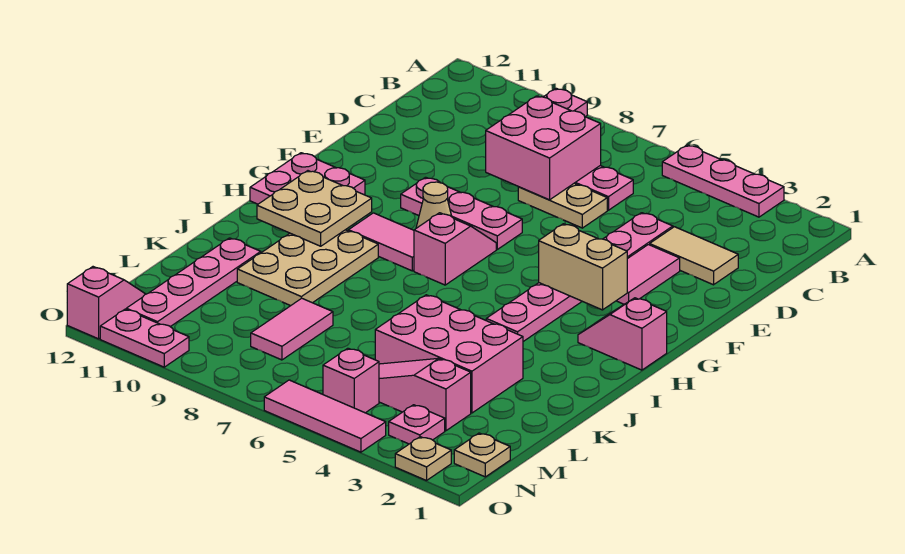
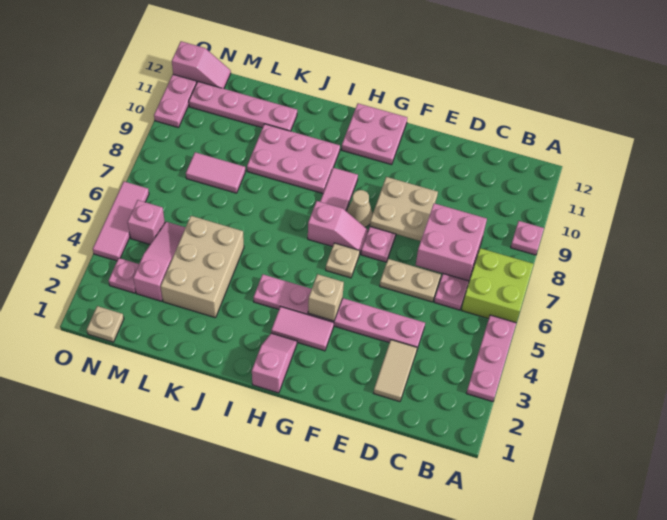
none -> lime brick A6:B7 level 1
tan plate D6:D7 level 1 -> tan plate D6:E6 level 1
pink tile E3:F3 level 1 -> pink tile G3:H3 level 1
tan brick G3:G4 level 2 -> tan brick G4 level 2
tan plate H10:I11 level 2 -> tan plate E8:F9 level 2
tan plate I9:K10 level 1 -> pink plate I9:K10 level 1
pink brick K3:L5 level 1 -> tan brick K3:L5 level 1
tan plate O2 level 1 -> tan plate G6 level 1

